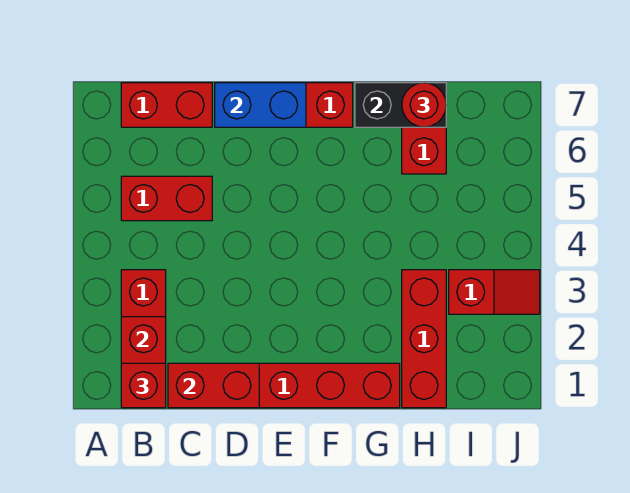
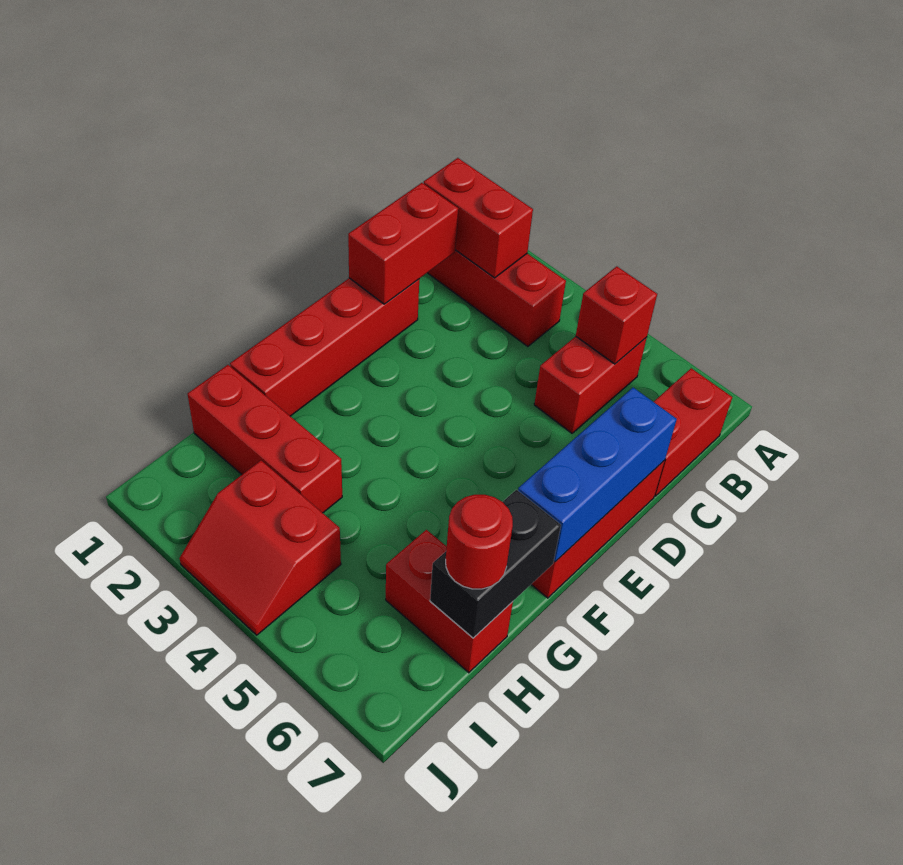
red brick B1 level 3 -> red brick B5 level 2
blue brick D7:E7 level 2 -> blue brick D7:F7 level 2
red slope I3:J3 level 1 top I -> red slope I3:J4 level 1 top I

